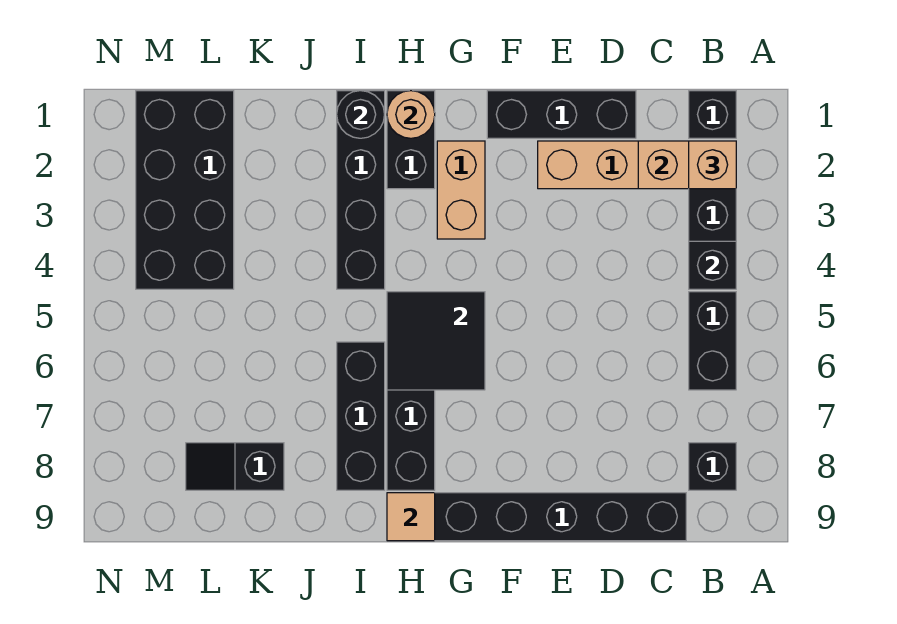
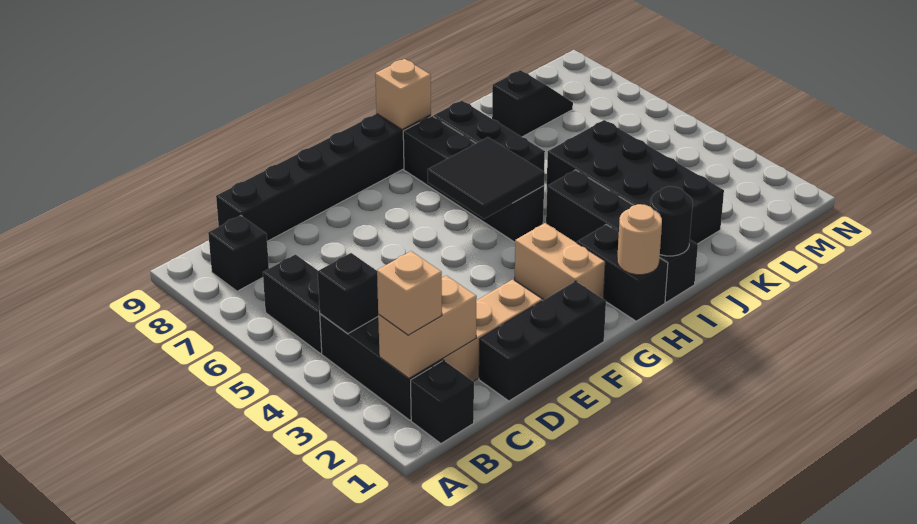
tan tile H9 level 2 -> tan brick H9 level 2
black brick L1:M4 level 1 -> black brick J2:K5 level 1

